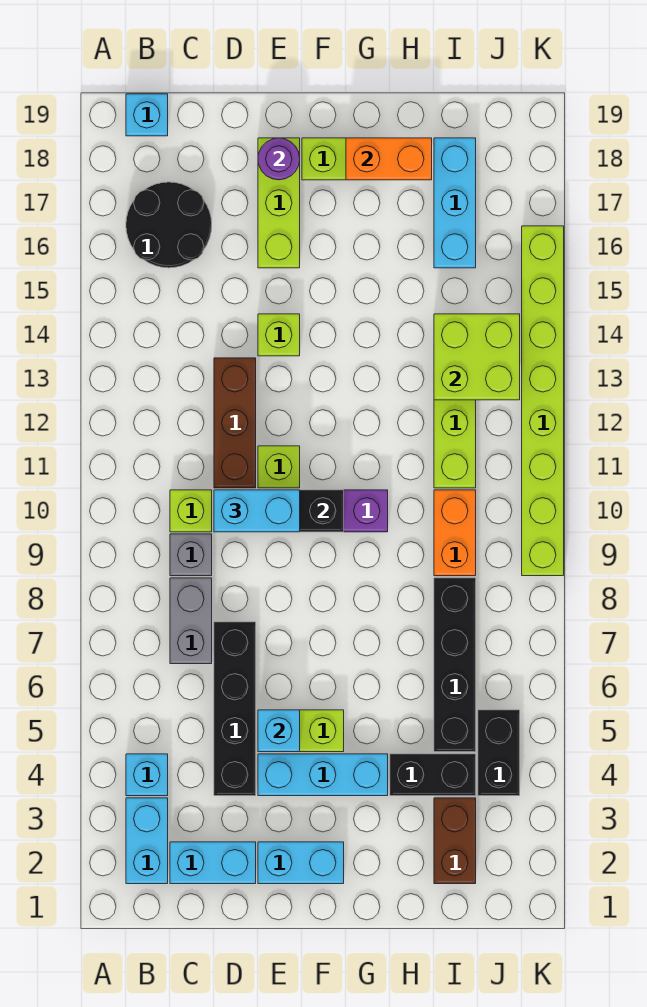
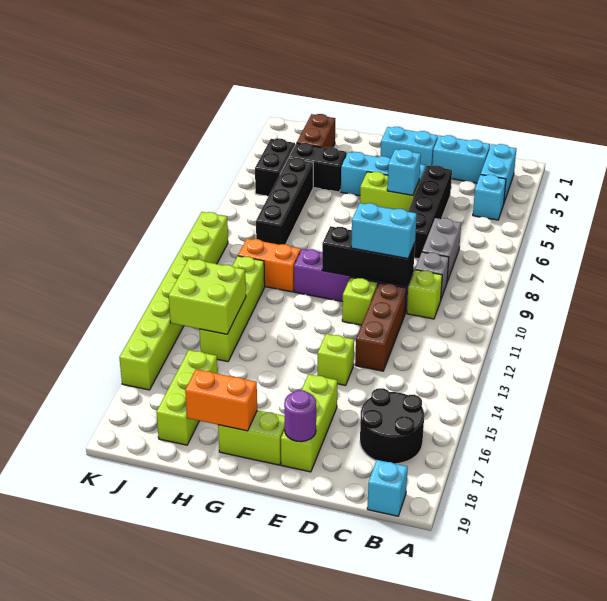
orange brick I9:I10 level 1 -> orange brick H10:I10 level 1
cyan brick I16:I18 level 1 -> lime brick I16:I18 level 1

